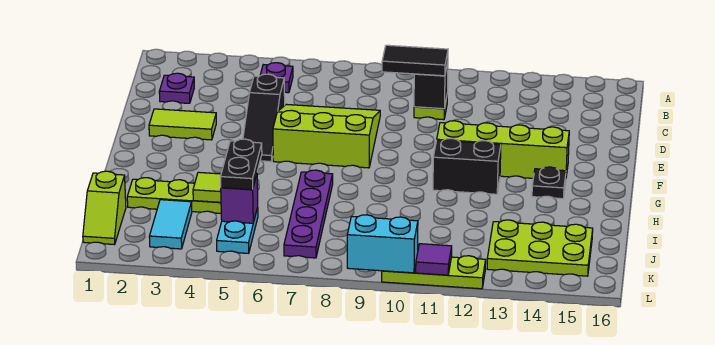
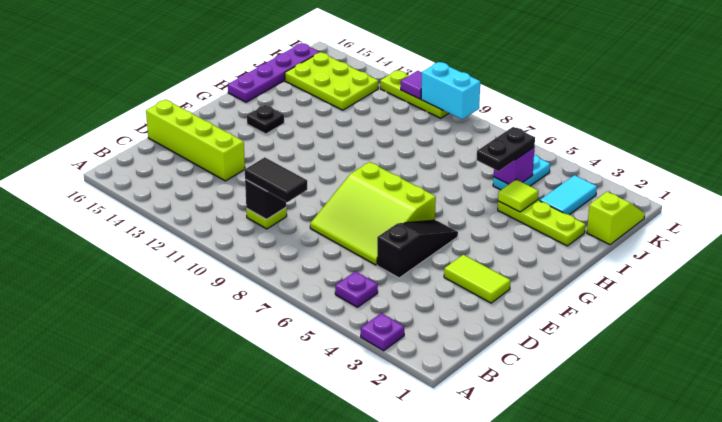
purple plate C2 level 1 -> purple plate A3 level 1
lime brick F11:F14 level 1 -> lime brick D13:D16 level 1
black brick G11:G12 level 1 -> none
purple plate H7:K7 level 1 -> purple plate H16:K16 level 1

